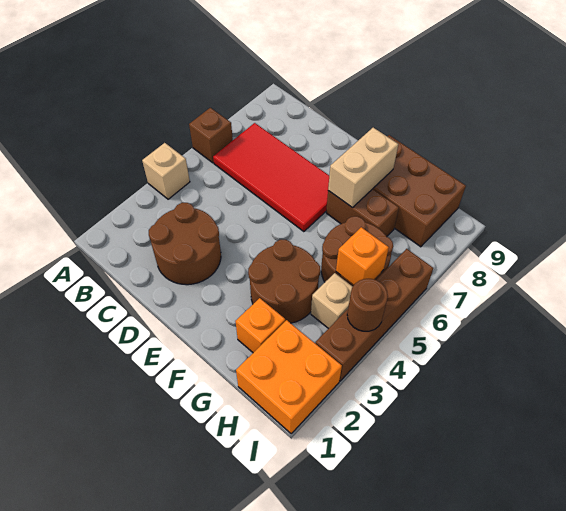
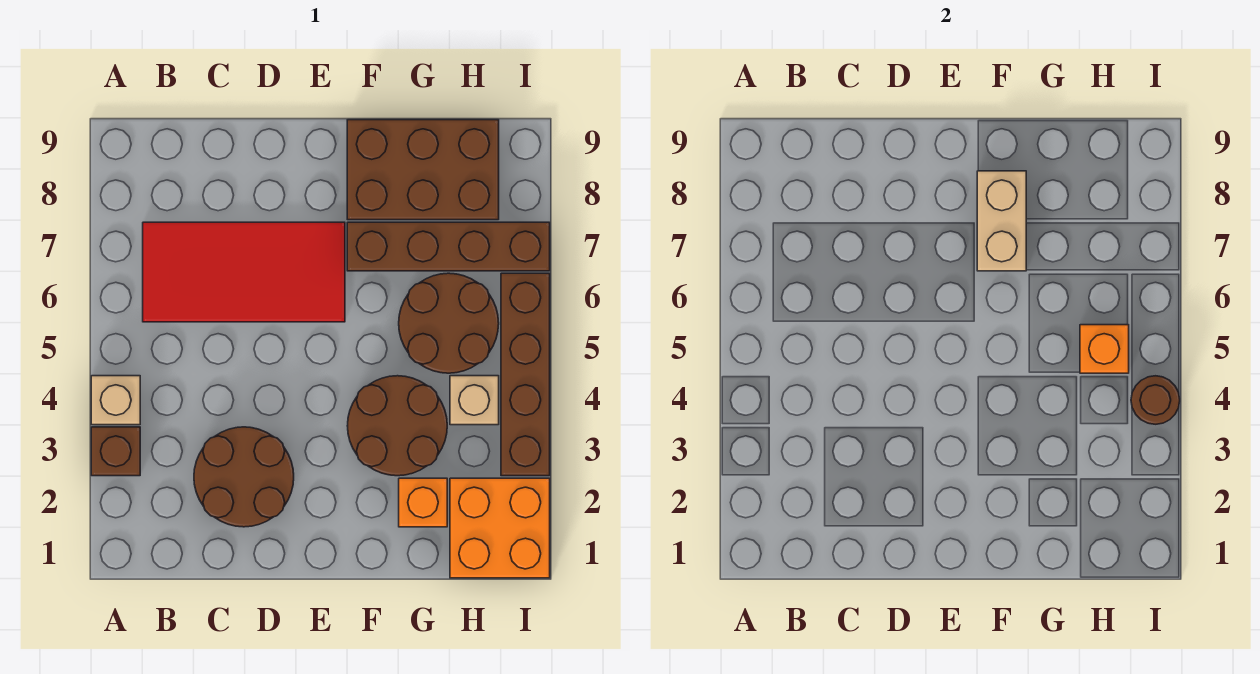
brown brick A6 level 1 -> brown brick A3 level 1
brown brick F7:G7 level 1 -> brown brick F7:I7 level 1

